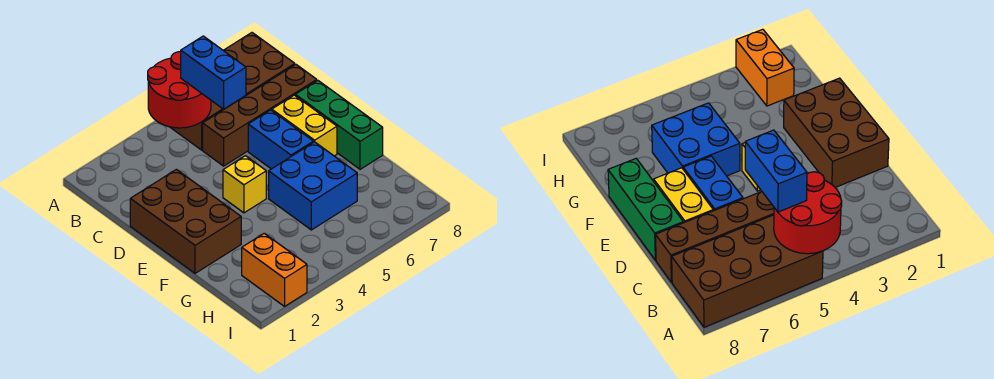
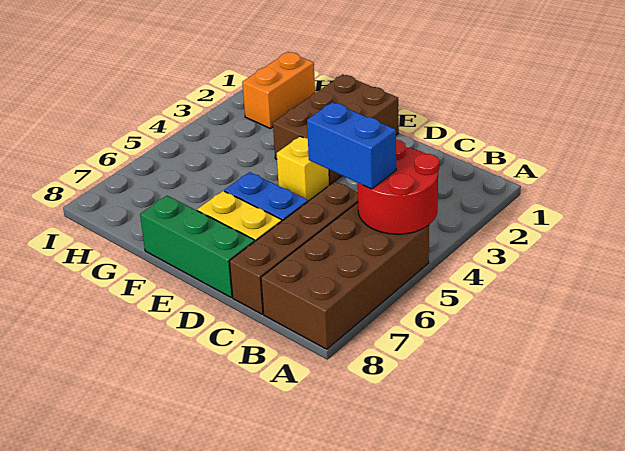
brown brick D1:F2 level 1 -> brown brick E1:F3 level 1
blue brick F5:G6 level 1 -> none
orange brick H2:I2 level 1 -> orange brick H1:H2 level 1

